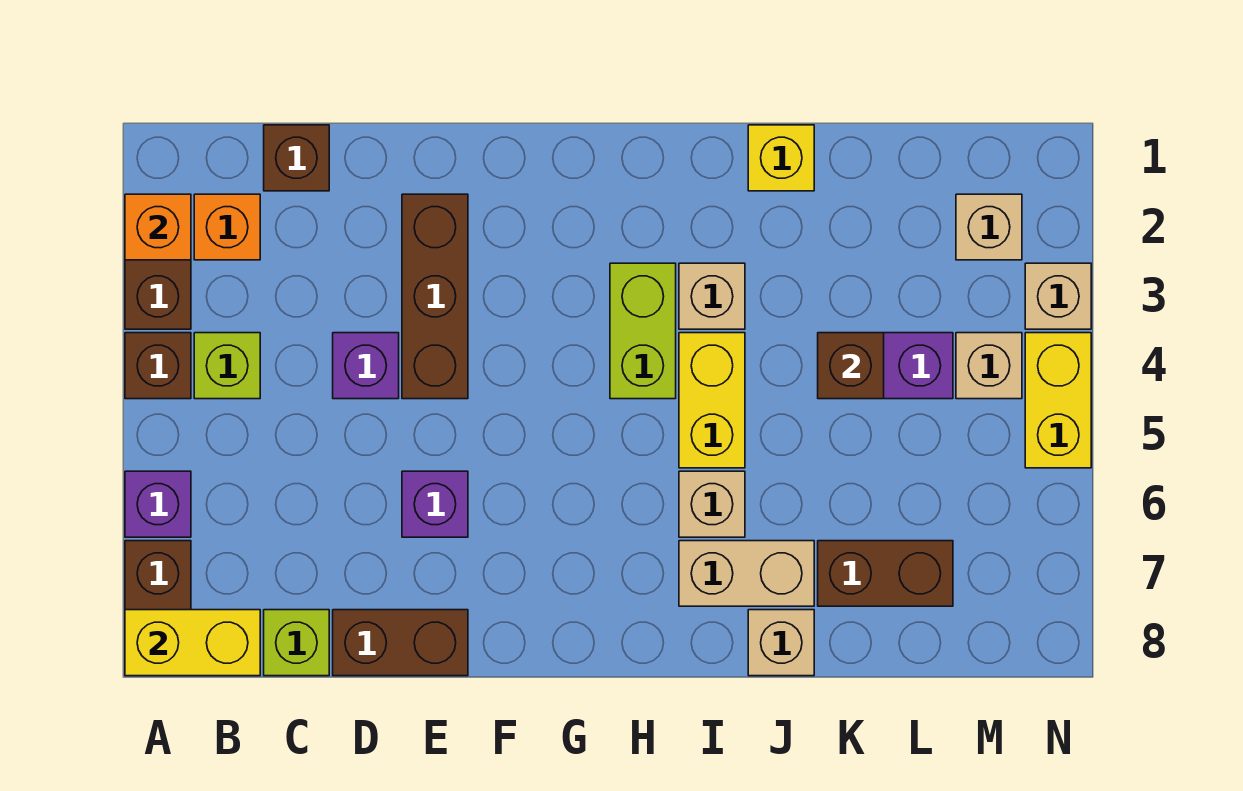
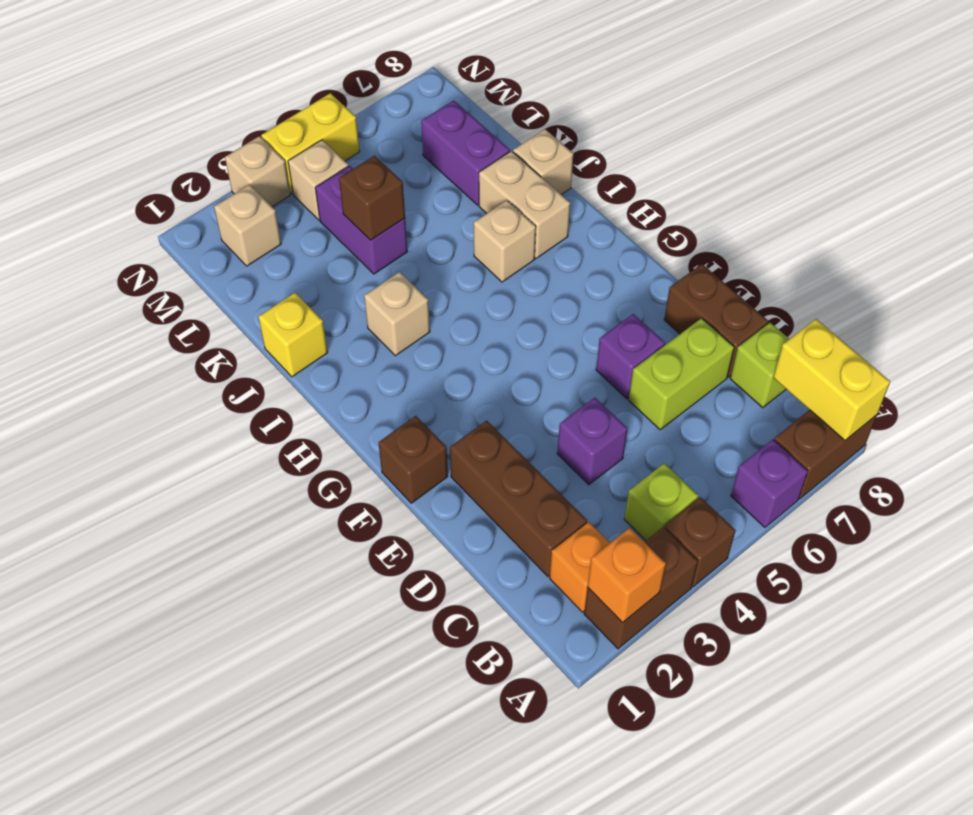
brown brick C1 level 1 -> brown brick F1 level 1
brown brick E2:E4 level 1 -> brown brick C2:E2 level 1
lime brick H3:H4 level 1 -> lime brick D6:D7 level 1
yellow brick I4:I5 level 1 -> none
brown brick K7:L7 level 1 -> purple brick K7:L7 level 1

